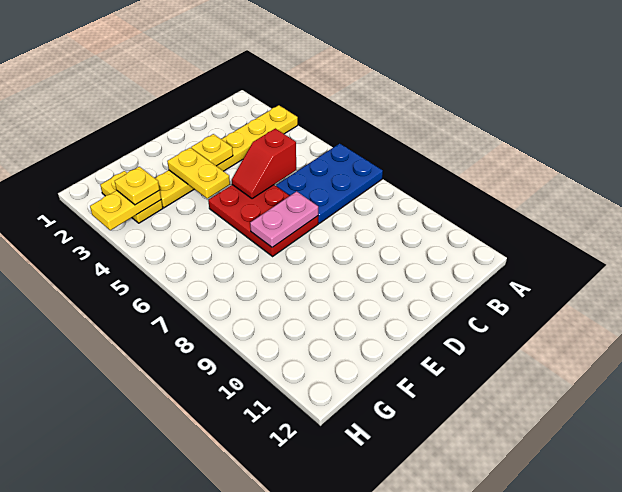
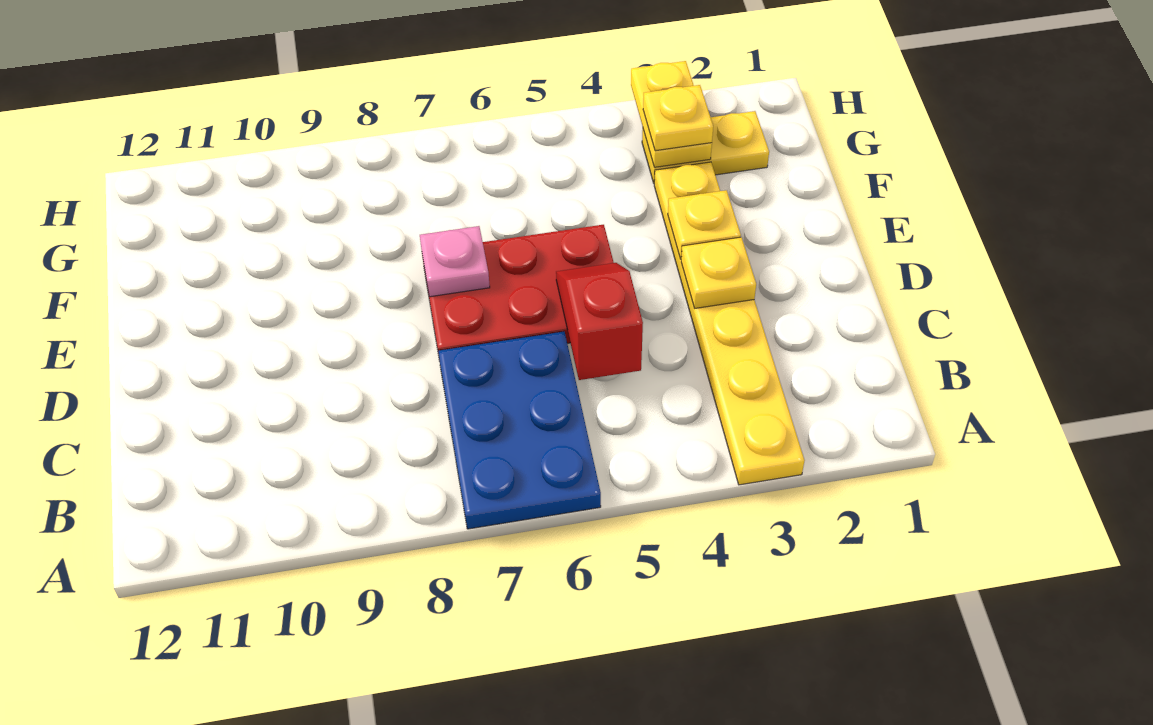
pink plate D7:E7 level 2 -> pink plate E7 level 2
yellow plate E3:E4 level 2 -> yellow plate E3 level 2

